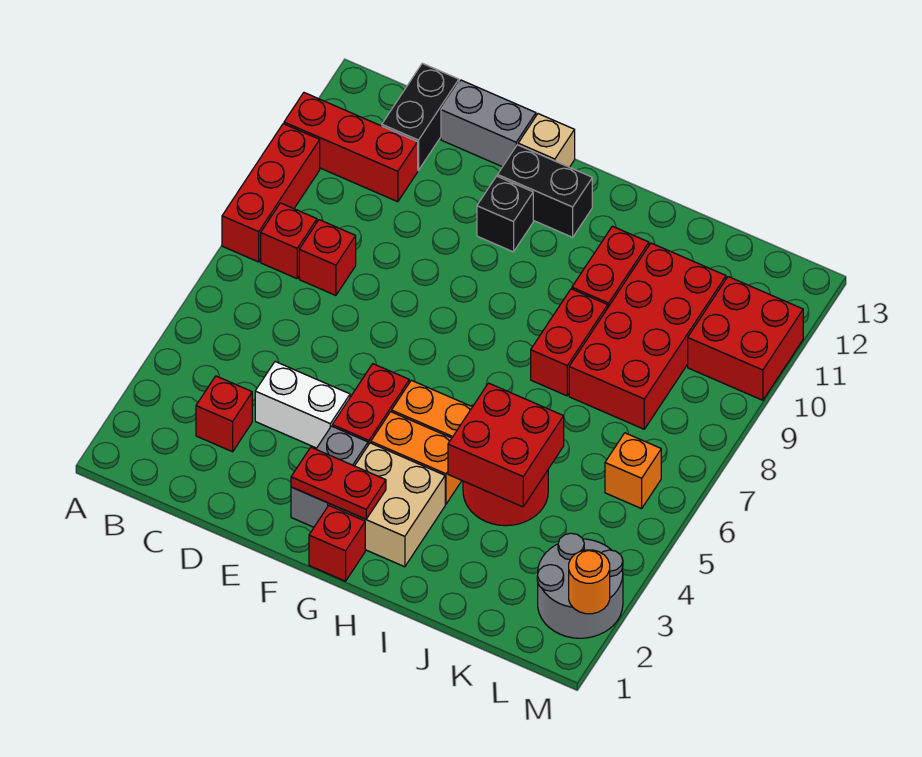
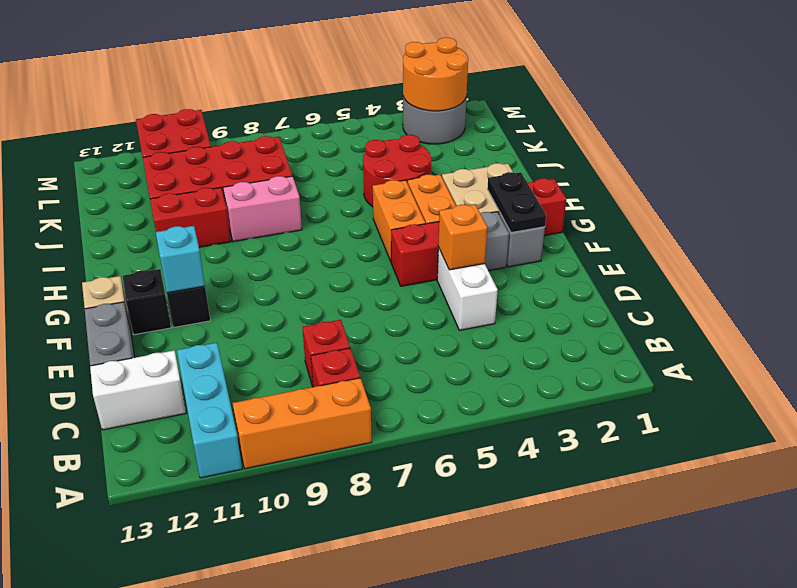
red brick A8:A10 level 1 -> orange brick A8:A10 level 1
red brick A11:C11 level 1 -> cyan brick A11:C11 level 1
red brick C3 level 1 -> none
black brick C12:C13 level 1 -> white brick C12:C13 level 1
red plate F2:G2 level 2 -> black plate F2:G2 level 2
none -> cyan brick F11 level 2
black brick F12:G12 level 1 -> black brick F12 level 1
red brick I4:J5 level 2 -> none
red brick I8:I9 level 1 -> pink brick I8:I9 level 1
orange brick L6 level 1 -> orange brick E4 level 2
orange round brick M2 level 2 -> orange round brick L2:M3 level 2

